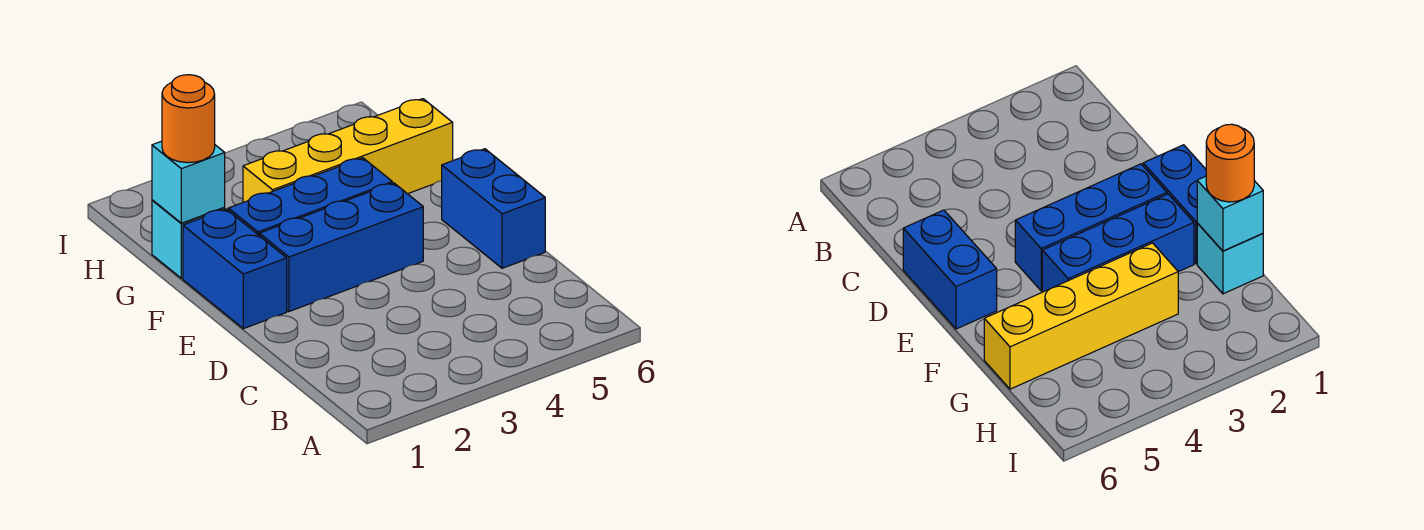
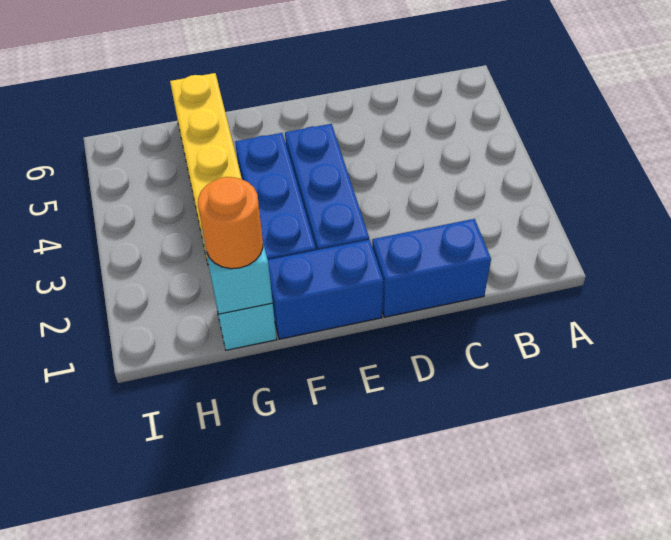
blue brick D6:E6 level 1 -> blue brick C1:D1 level 1

